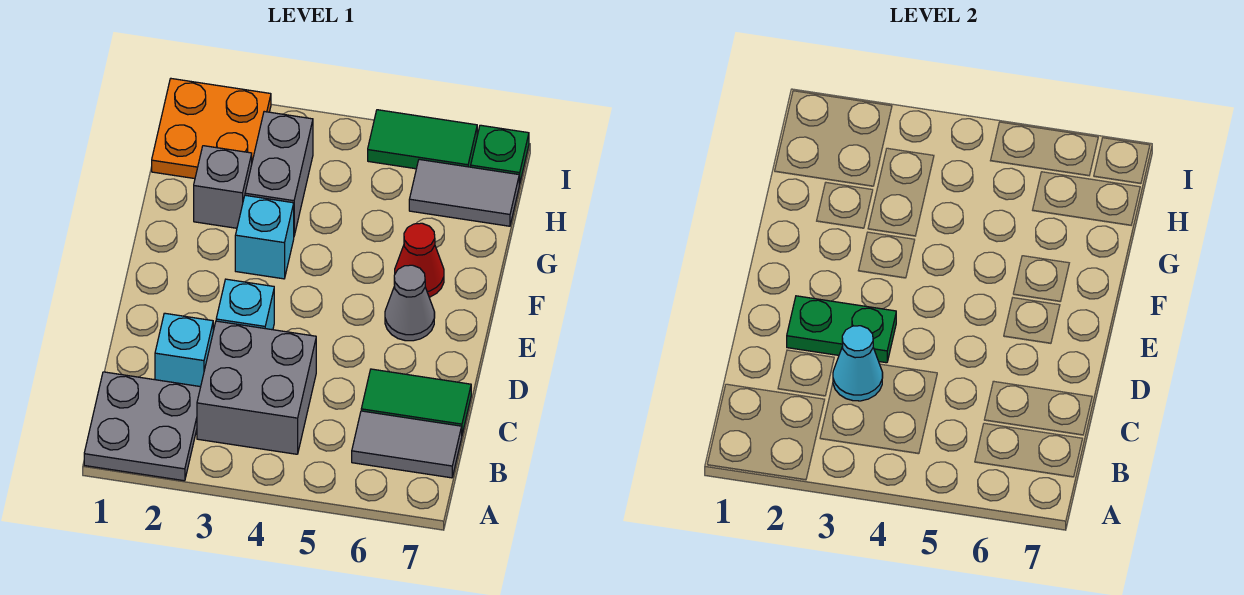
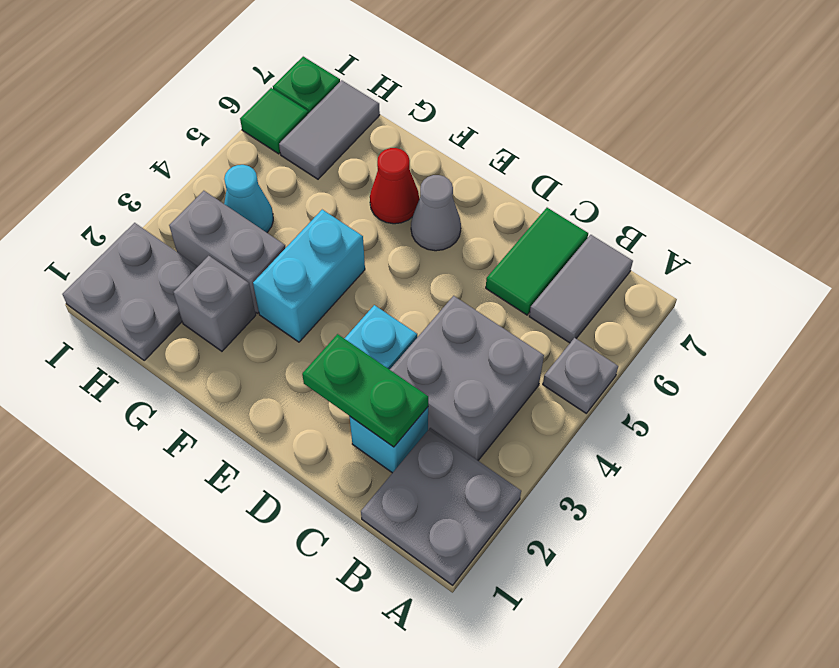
none -> grey plate A5 level 1
cyan cone C3 level 2 -> cyan cone H4 level 1
green plate D2:D3 level 2 -> green plate C2:D2 level 2
cyan brick F3 level 1 -> cyan brick F3:F4 level 1
orange plate H1:I2 level 1 -> grey plate H1:I2 level 1
green tile I5:I6 level 1 -> green tile I6 level 1

